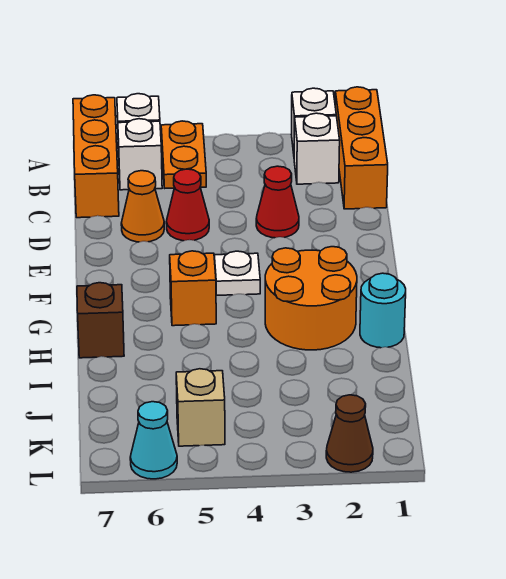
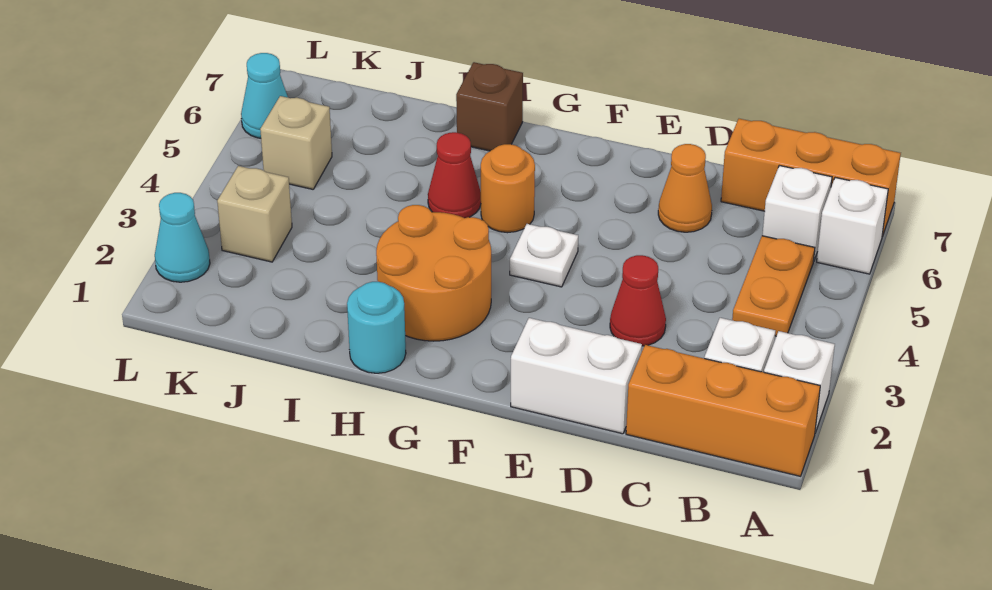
orange plate A5:B5 level 1 -> orange plate B4:B5 level 1
none -> white brick D1:E1 level 1
red cone D5 level 1 -> red cone H5 level 1
orange brick G5 level 1 -> orange round brick G5 level 1
none -> tan brick K3 level 1
brown cone L2 level 1 -> cyan cone L2 level 1

